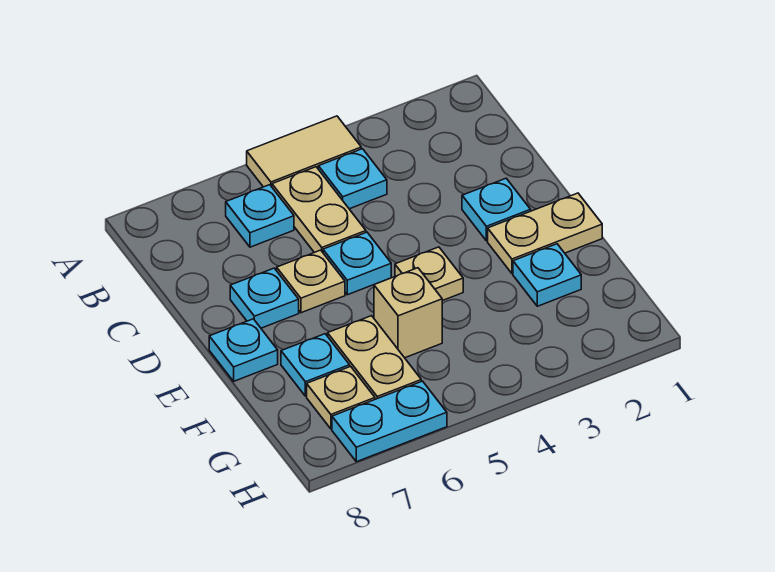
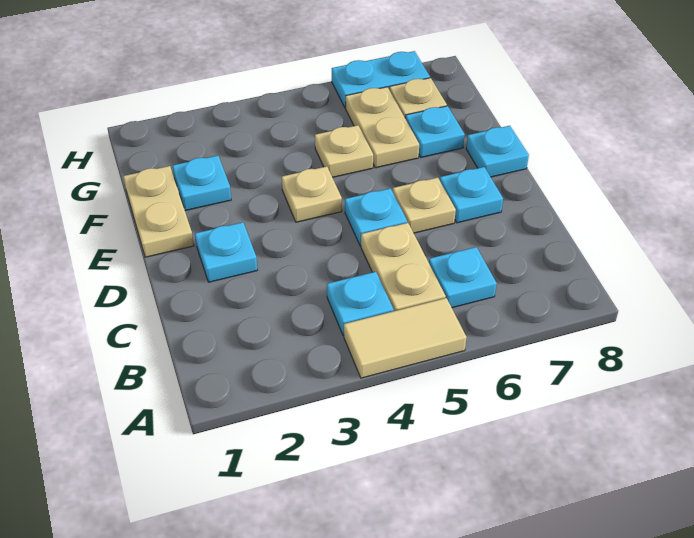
tan plate E1:E2 level 1 -> tan plate E1:F1 level 1
tan brick F5 level 1 -> tan plate F5 level 1

